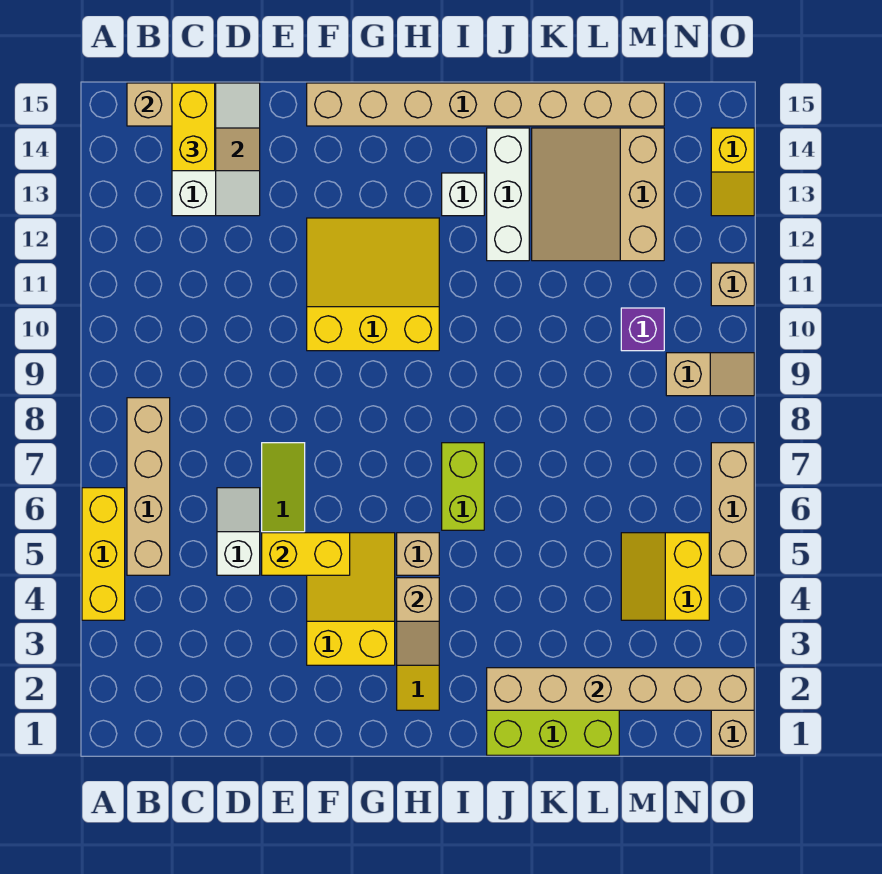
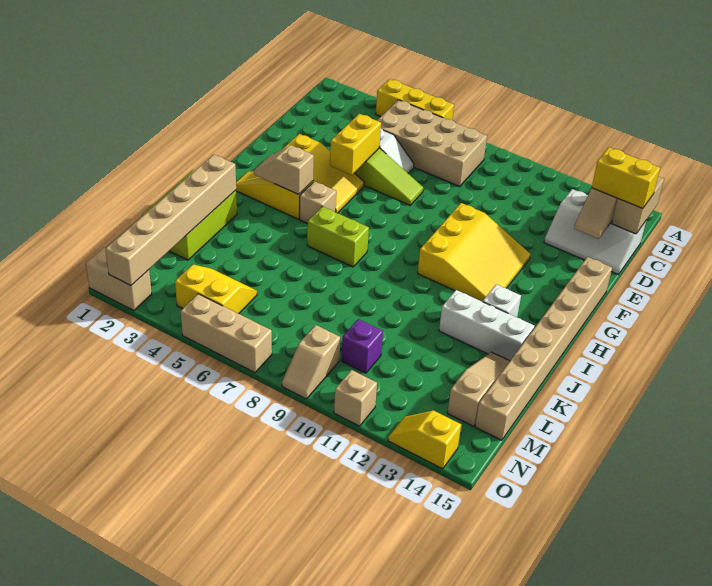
tan brick B5:B8 level 1 -> tan brick B5:C8 level 1
tan slope K12:M14 level 1 top M -> tan slope K14:M14 level 1 top M

